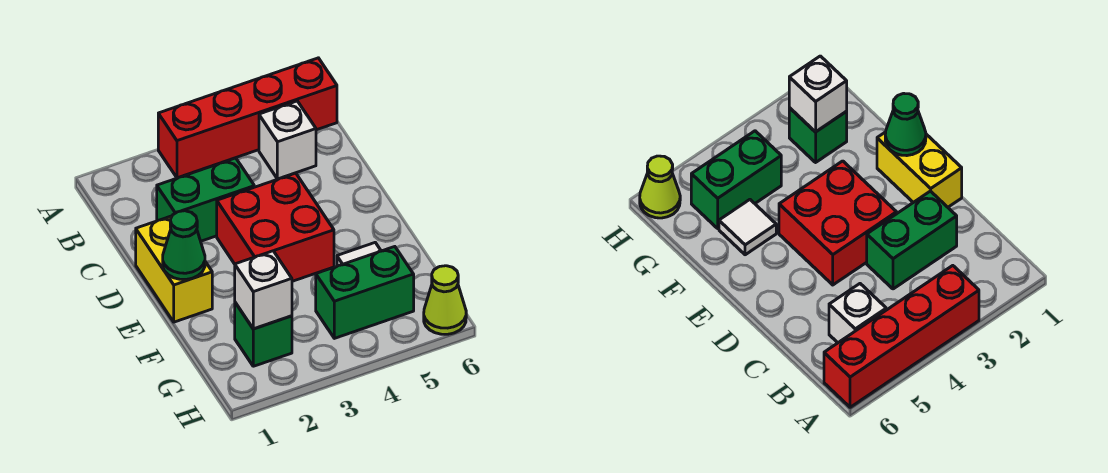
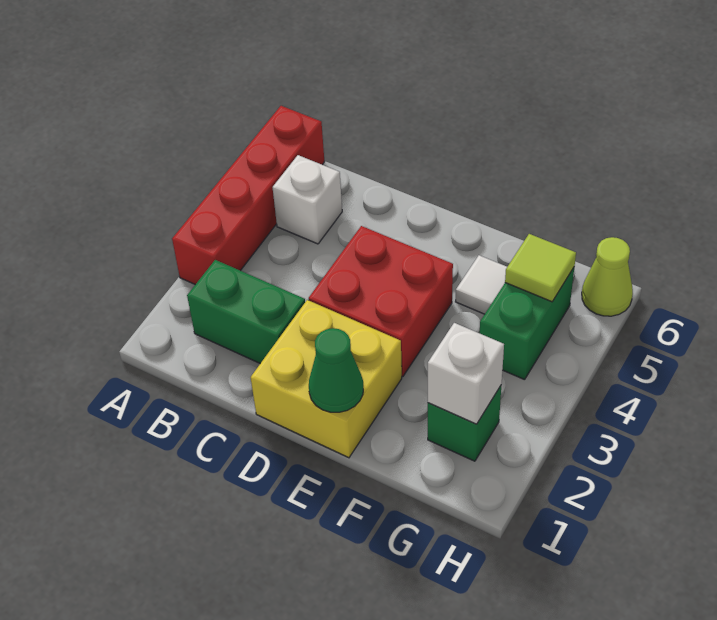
green brick C2:C3 level 1 -> green brick B2:C2 level 1
yellow brick D1:E1 level 1 -> yellow brick D1:E2 level 1
none -> lime tile G5 level 2

